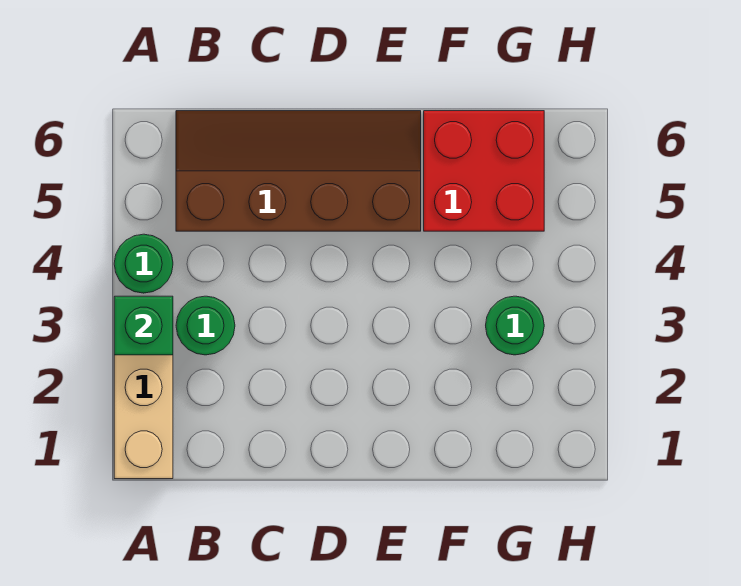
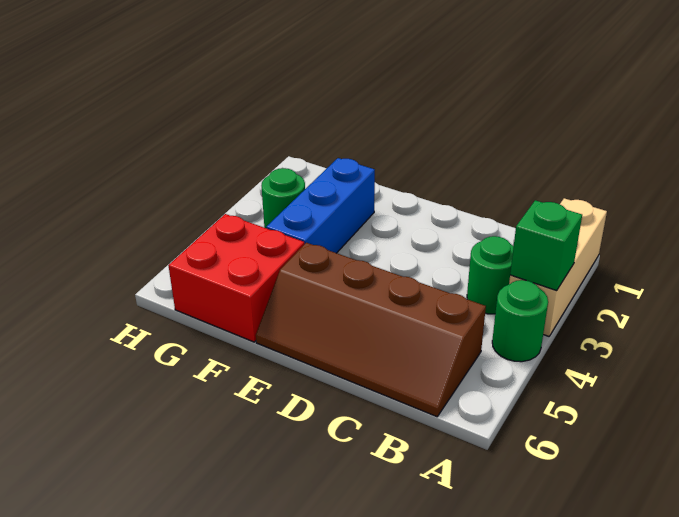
none -> blue brick F2:F4 level 1

